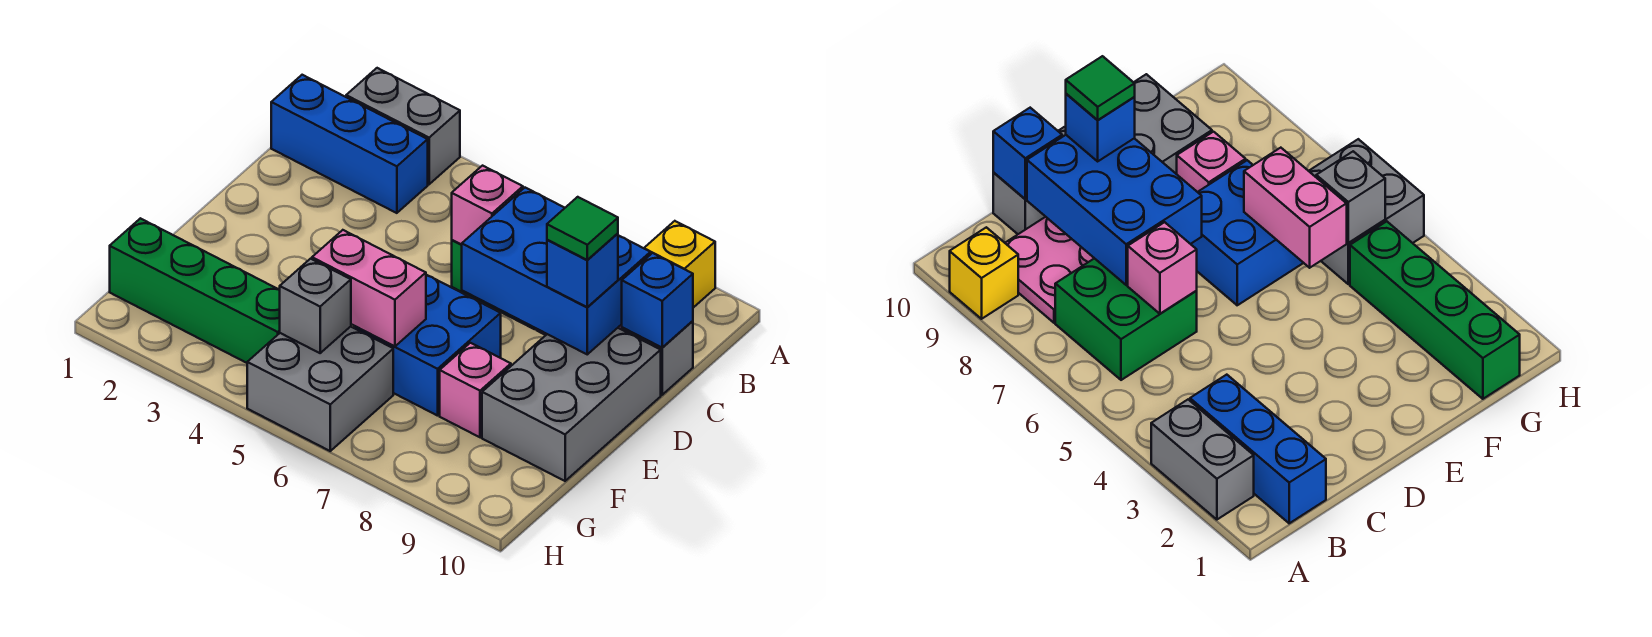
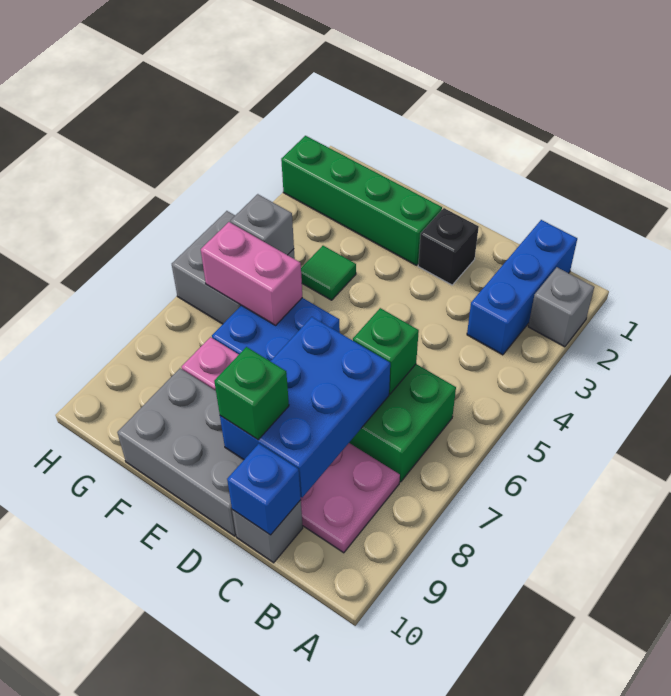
grey brick A2:A3 level 1 -> grey brick A2 level 1
yellow brick A9 level 1 -> none
pink brick C6 level 2 -> green brick C6 level 2
none -> black brick D2 level 1
blue brick D9 level 3 -> green brick D9 level 3
green tile D9 level 4 -> green tile F4 level 1
pink brick F5:F6 level 2 -> pink brick F6:G6 level 2
green brick G1:G4 level 1 -> green brick E2:H2 level 1

